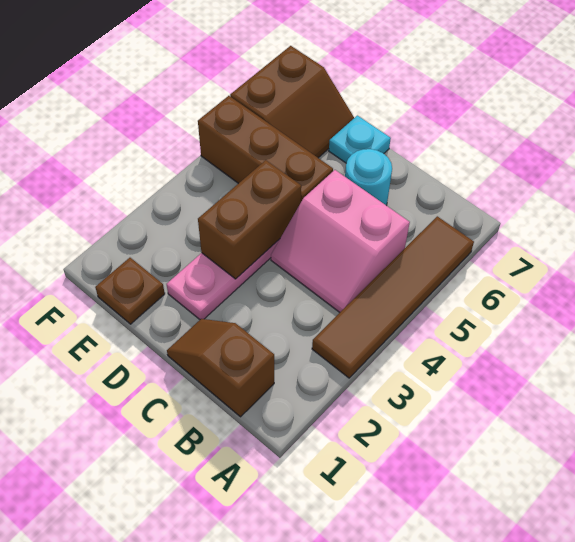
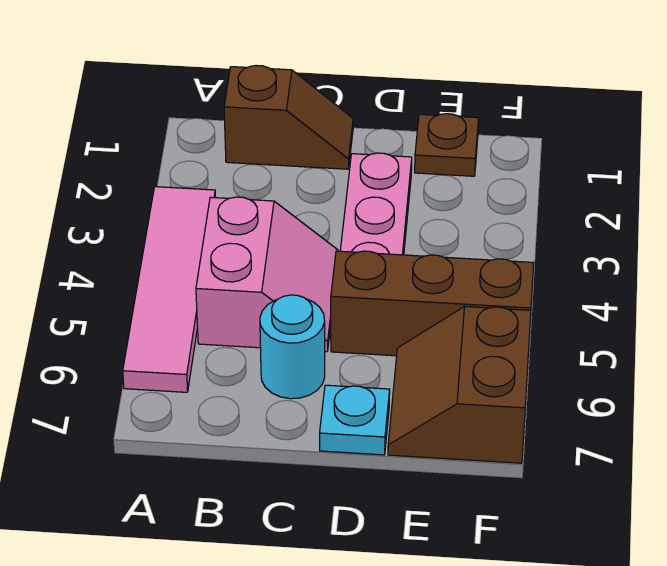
brown tile A3:A6 level 1 -> pink tile A3:A6 level 1
pink slope B4:C5 level 1 top 5 -> pink slope B4:C5 level 1 top B
brown brick D3:D4 level 2 -> none

